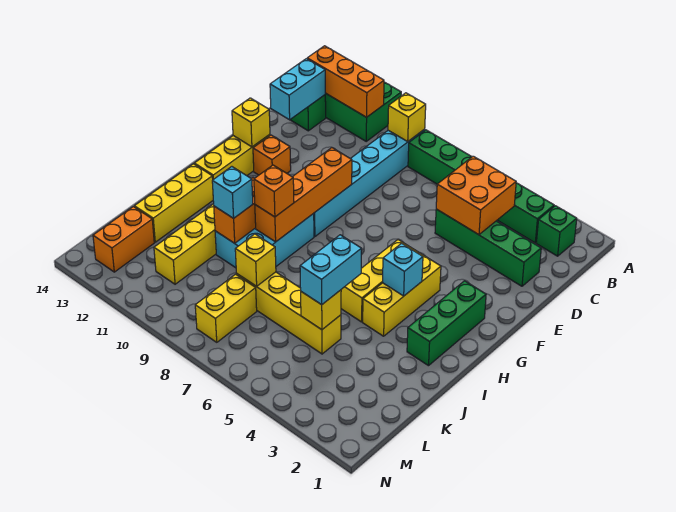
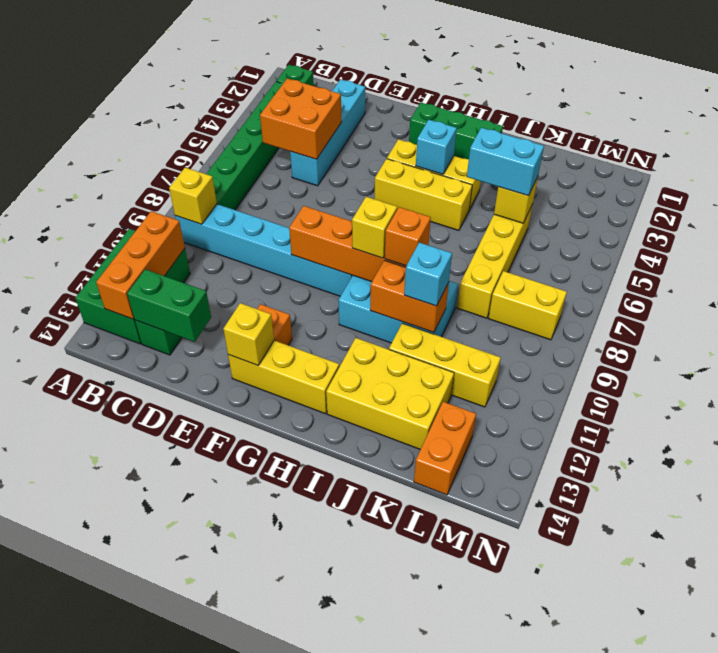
cyan brick C13:D13 level 2 -> green brick C13:D13 level 2
green brick D2:D5 level 1 -> cyan brick D2:D5 level 1
yellow brick I13:K13 level 1 -> yellow brick I12:K13 level 1
yellow brick K8 level 2 -> yellow brick H9 level 3
orange brick L13:M13 level 1 -> orange brick L13:L14 level 1

